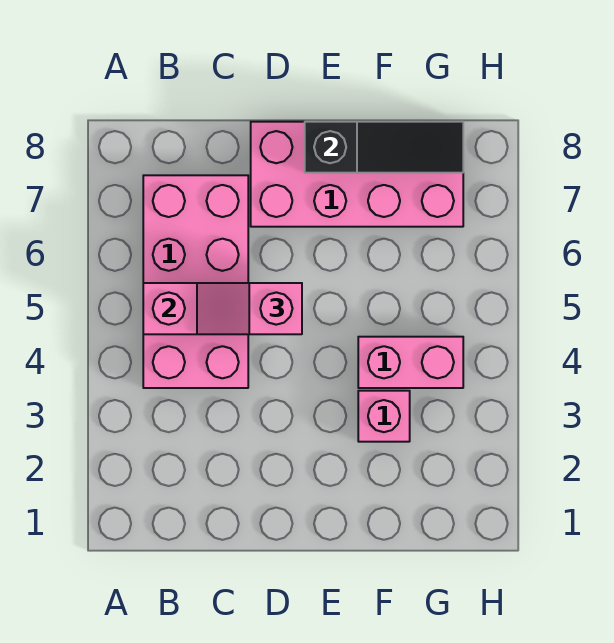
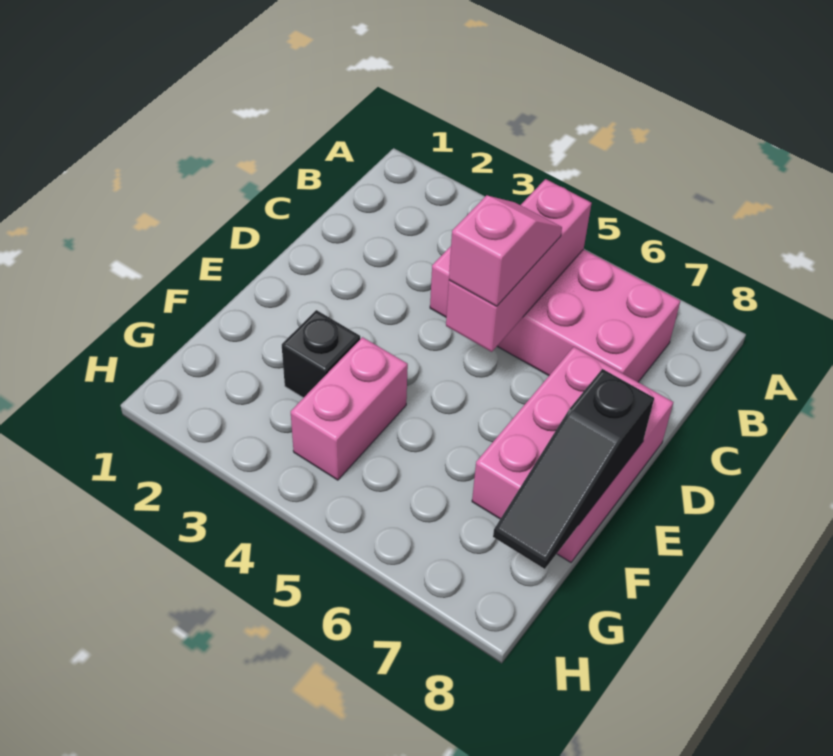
pink brick D7:G8 level 1 -> pink brick D7:F8 level 1
pink brick F3 level 1 -> black brick F3 level 1

